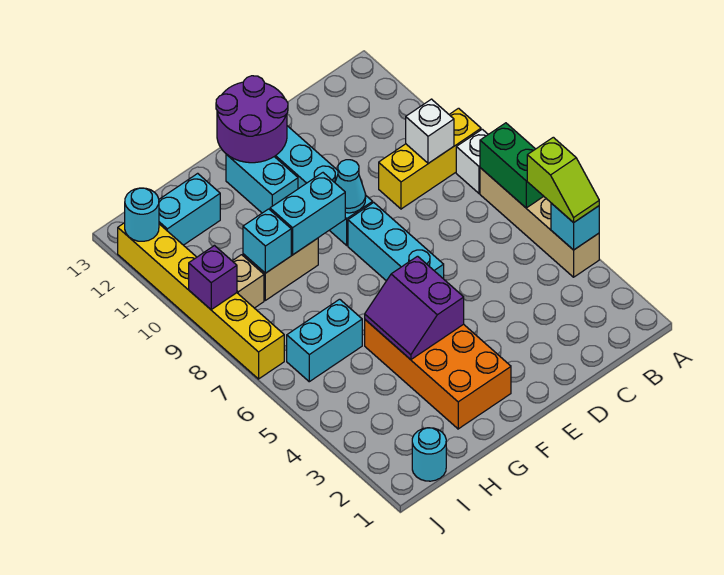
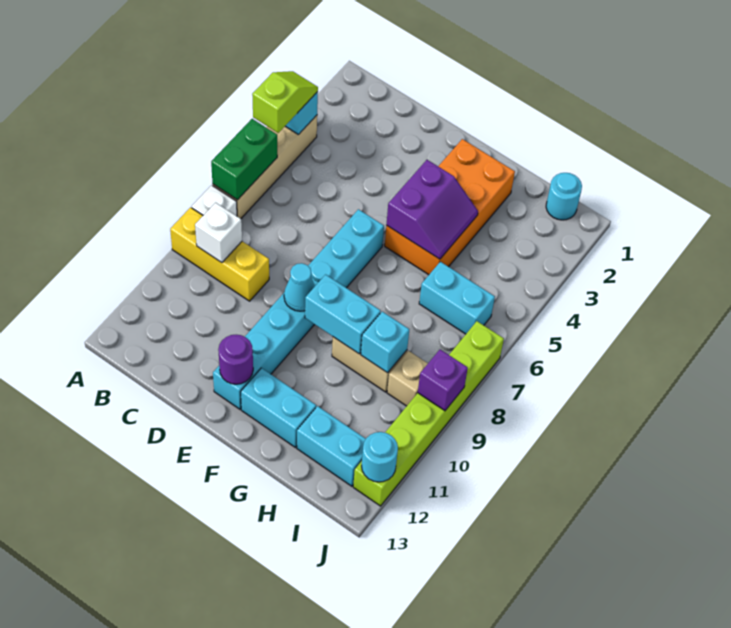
purple round brick E12:F13 level 2 -> purple round brick E12 level 2
cyan brick F11:F12 level 1 -> cyan brick F12:G12 level 1
yellow brick J7:J12 level 1 -> lime brick J7:J12 level 1

